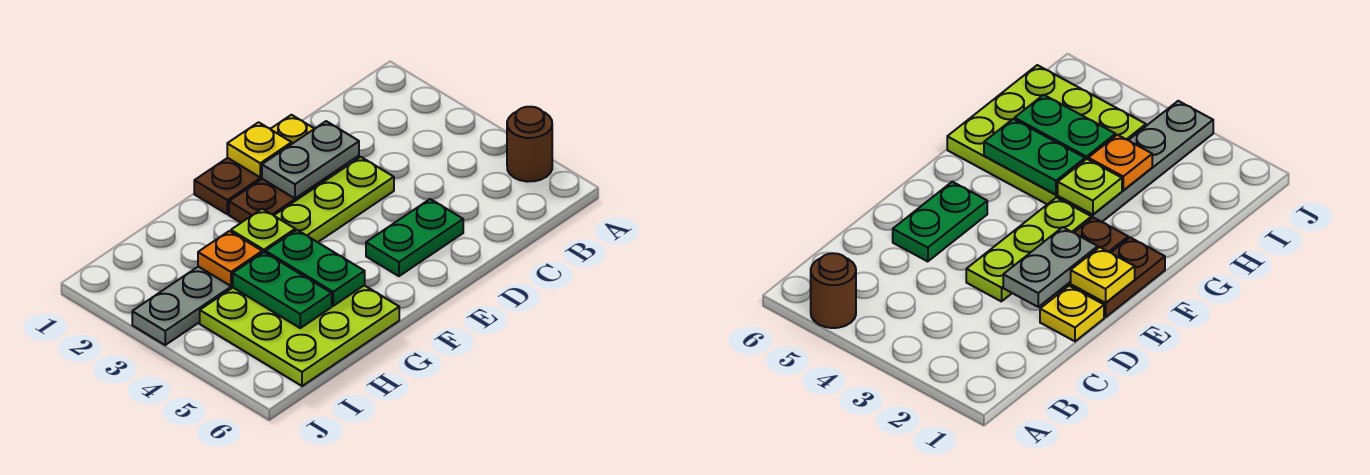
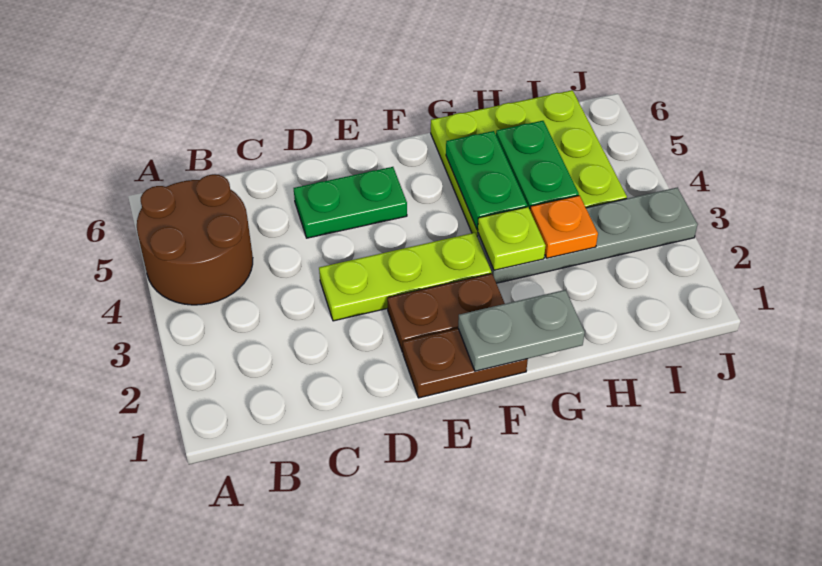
brown round brick A5 level 1 -> brown round brick A4:B5 level 1
yellow plate D1 level 1 -> none
grey plate D2:E2 level 2 -> grey plate F1:G1 level 2
yellow plate E1 level 2 -> none

